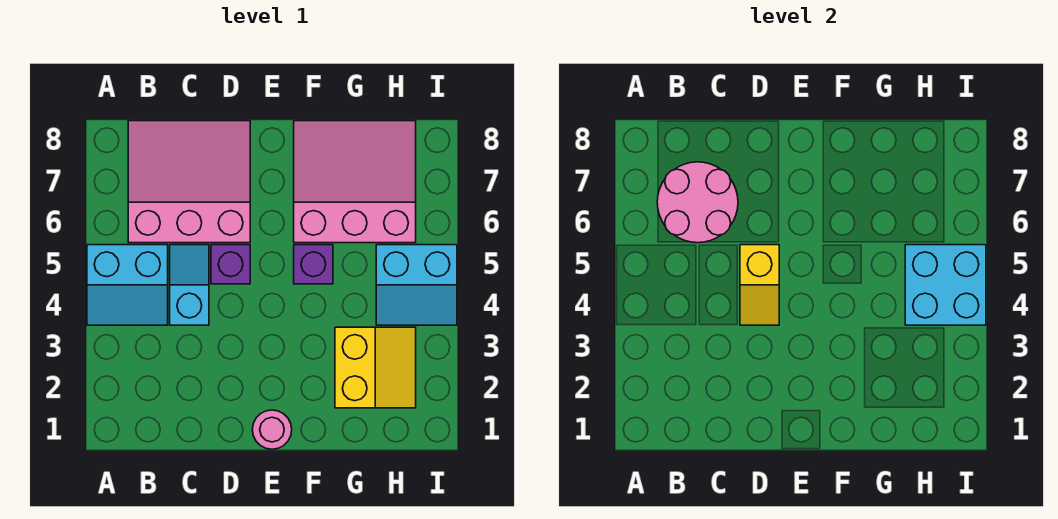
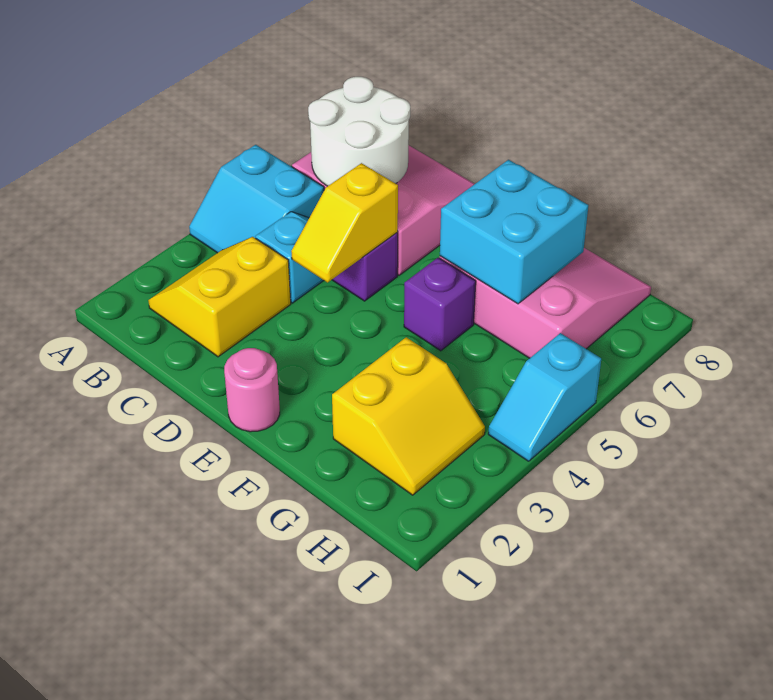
none -> yellow slope B2:C3 level 1 top C
pink round brick B6:C7 level 2 -> white round brick B6:C7 level 2
cyan slope H4:I5 level 1 top 5 -> cyan slope I4:I5 level 1 top 5
cyan brick H4:I5 level 2 -> cyan brick F6:G7 level 2

